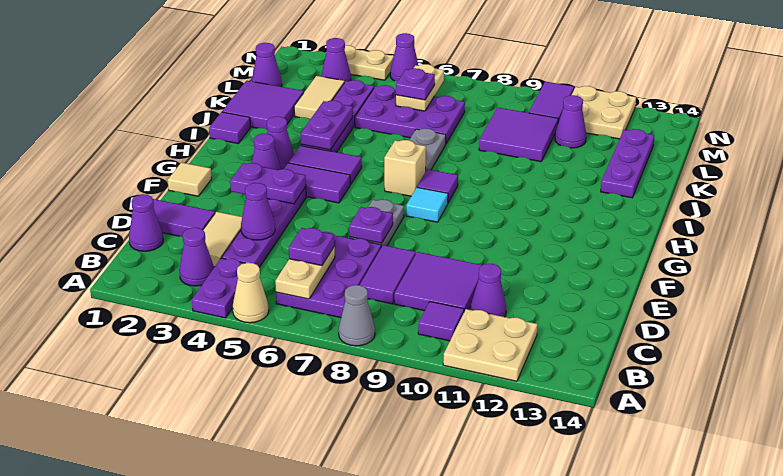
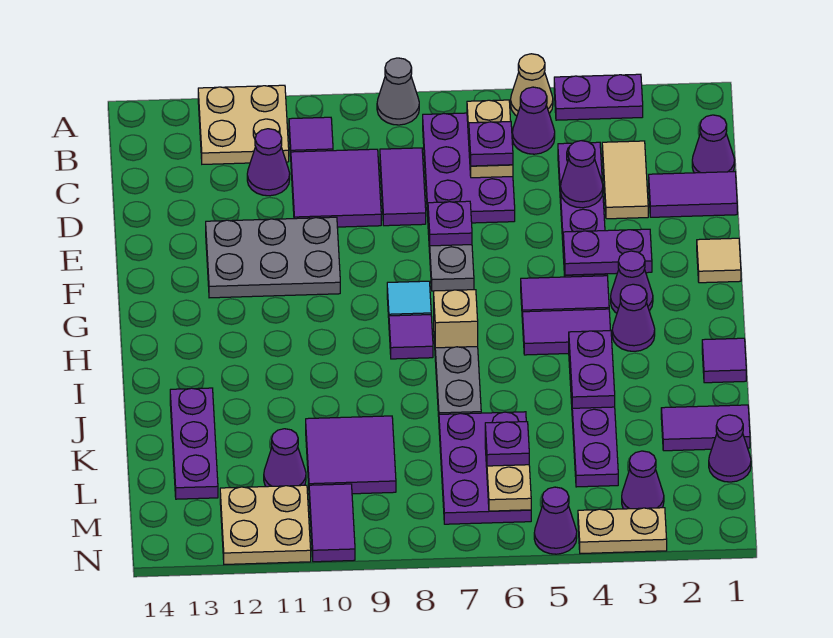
purple plate A4:B4 level 1 -> purple plate A3:A4 level 1
purple cone B3 level 1 -> purple cone B5 level 1
none -> grey plate E10:F12 level 1
purple tile J1:K2 level 1 -> purple tile K1:K2 level 1
tan tile K3:L3 level 1 -> none
purple plate K5:L7 level 1 -> purple plate K6:M7 level 1

